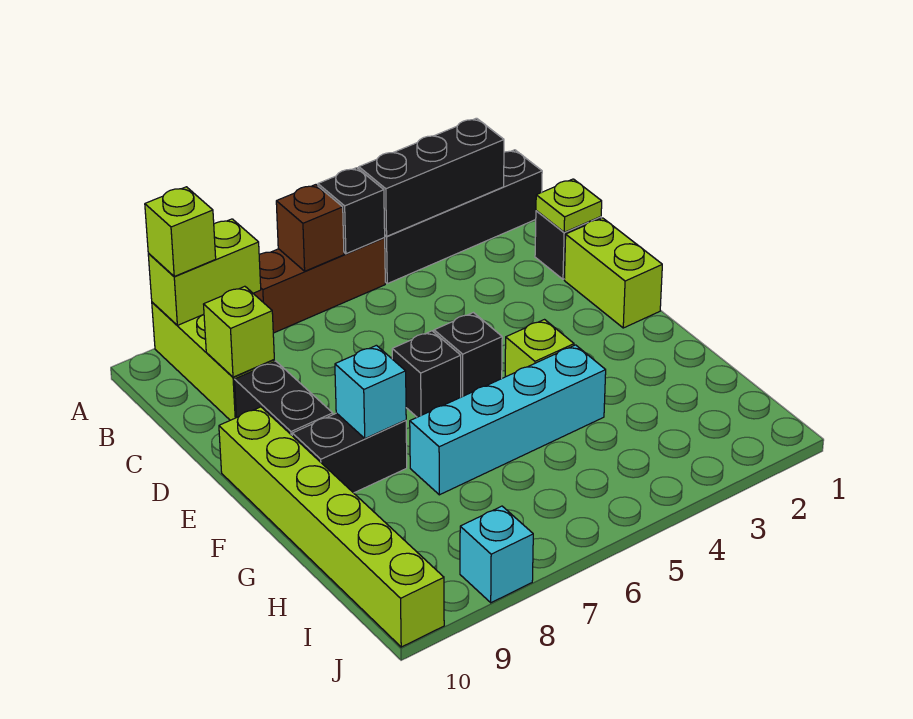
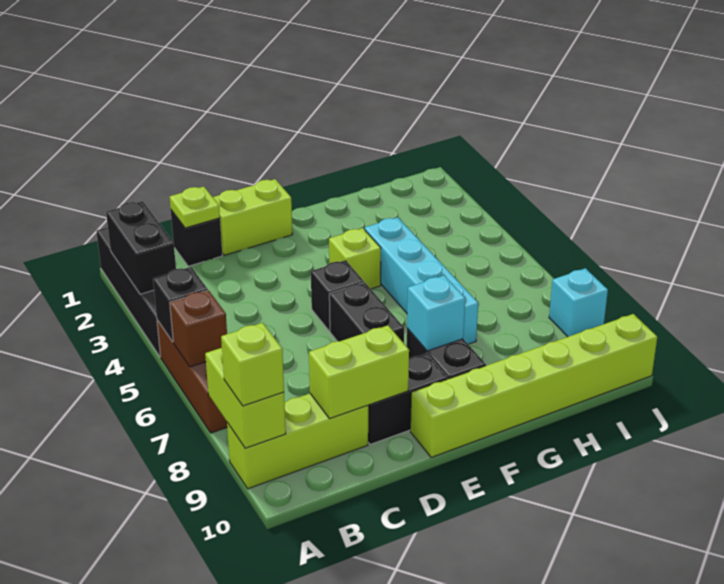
black brick A2:A4 level 2 -> black brick A2:A3 level 2
lime brick C9 level 2 -> lime brick C9:D9 level 2
black brick E6 level 1 -> black brick E6:E7 level 1

